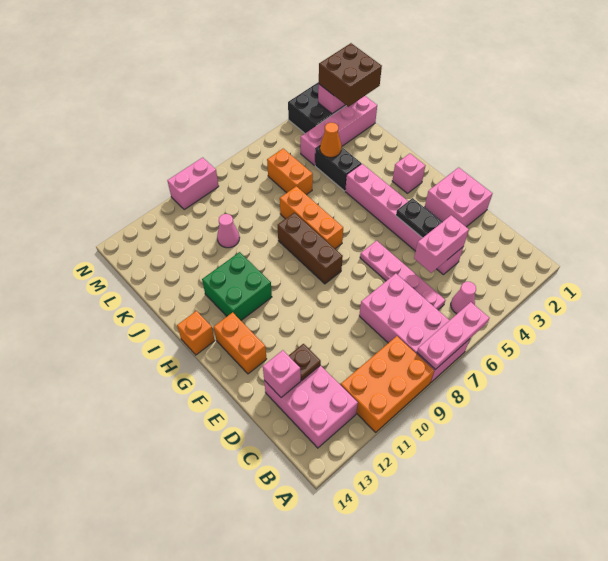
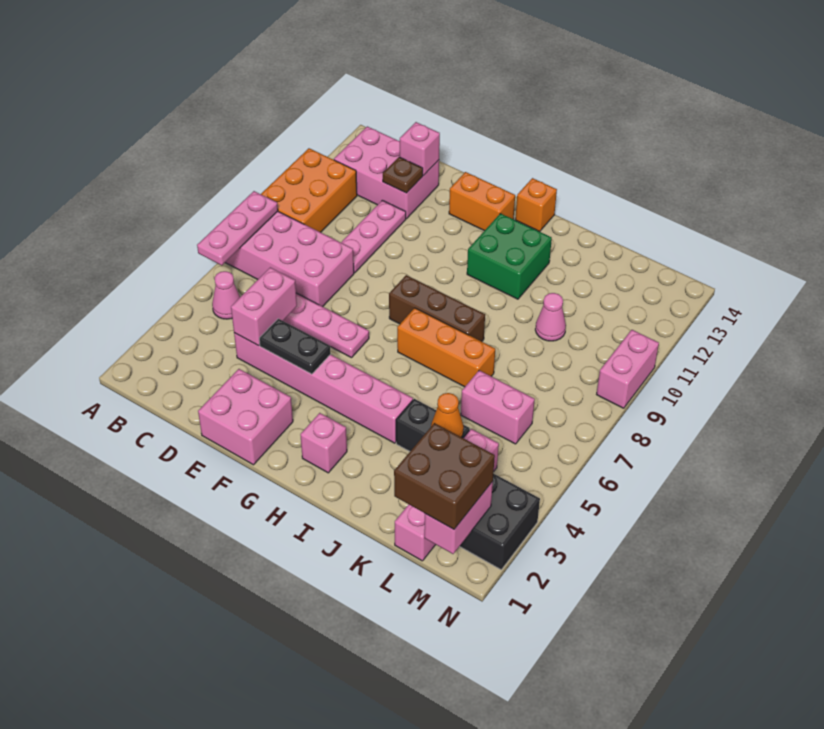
none -> pink plate D9:D11 level 1
orange brick K6:L6 level 1 -> pink brick K6:L6 level 1

